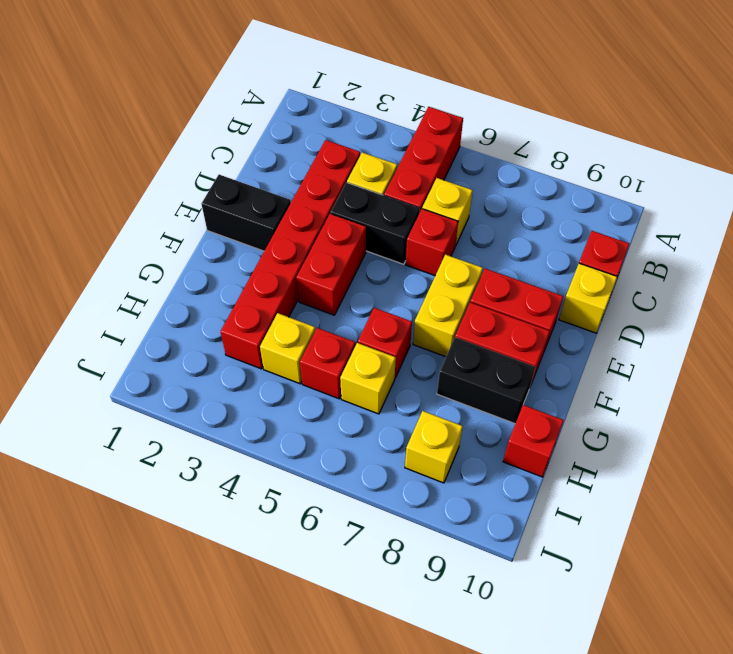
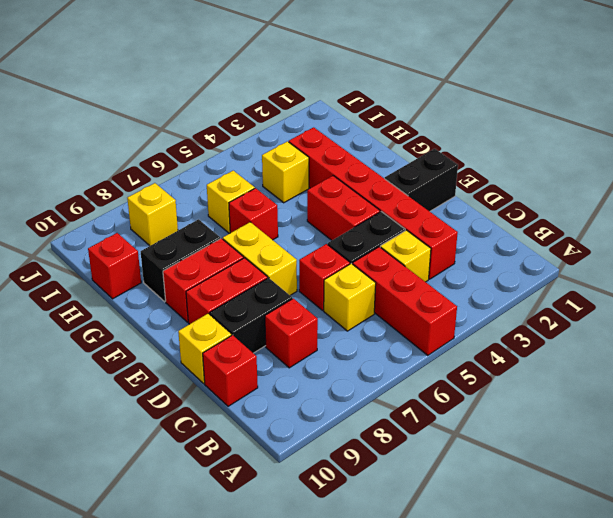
none -> black brick D8:D9 level 1
red brick H5 level 1 -> red brick C8 level 1

